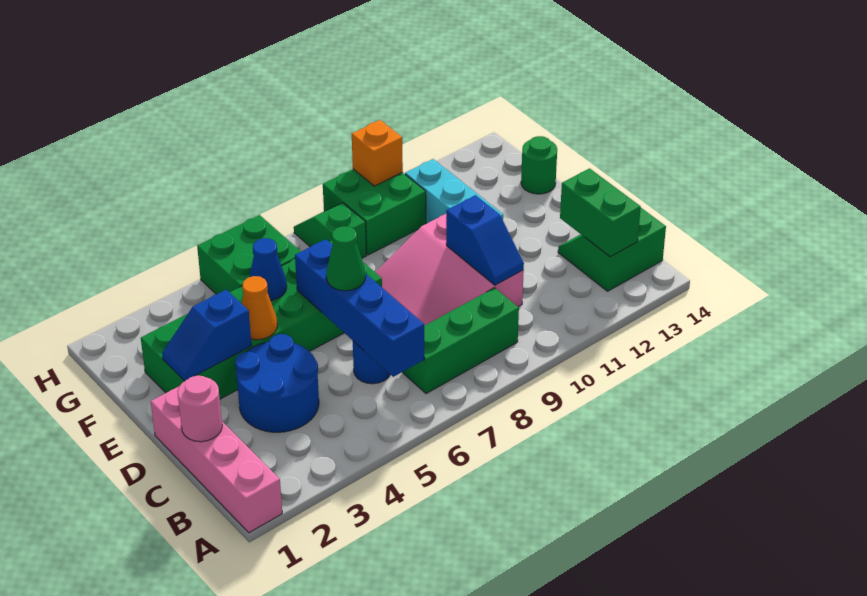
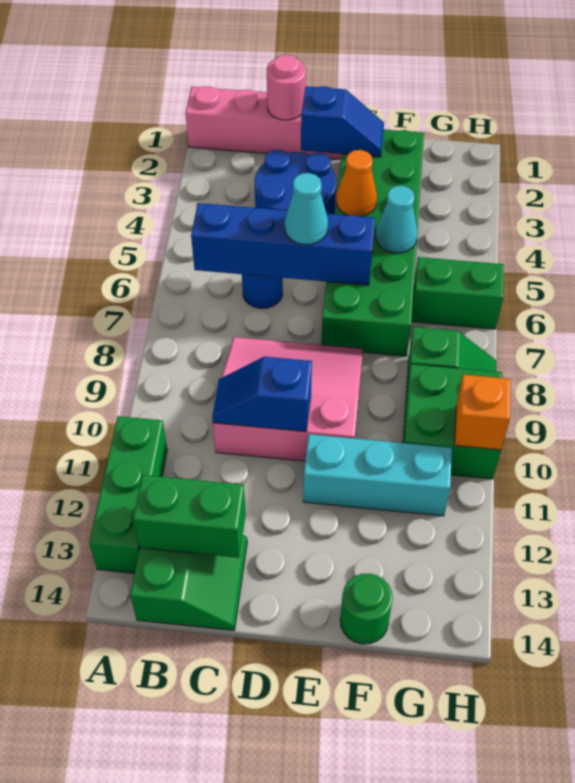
green brick B7:B9 level 1 -> green brick A11:A13 level 1
green cone D6 level 3 -> cyan cone D6 level 3
blue slope E2:E3 level 2 top 3 -> blue slope D2:E2 level 2 top D
blue cone F5 level 2 -> cyan cone F5 level 2
green brick G5:H6 level 1 -> green brick G6:H6 level 1

